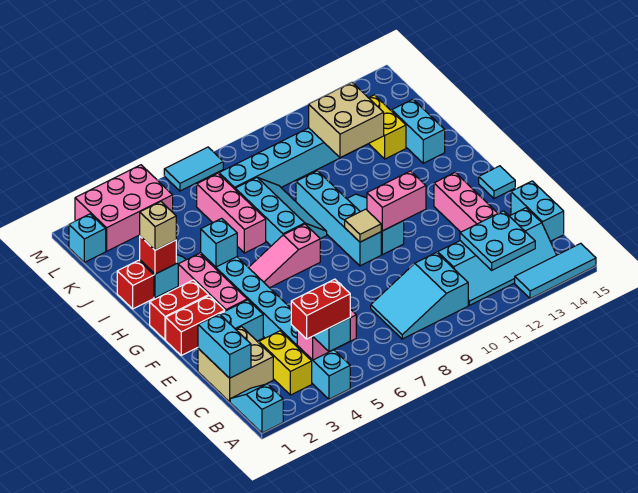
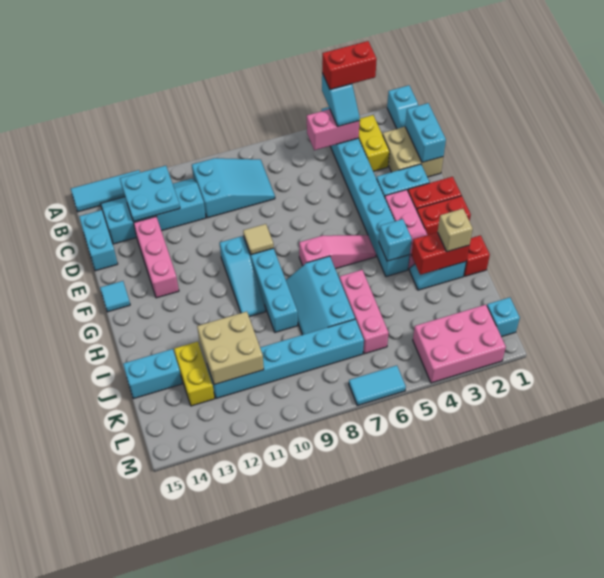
pink brick F10:F11 level 2 -> none
red brick I2 level 2 -> red brick I2:I3 level 2
cyan brick I14:J14 level 1 -> cyan brick J14:J15 level 1

